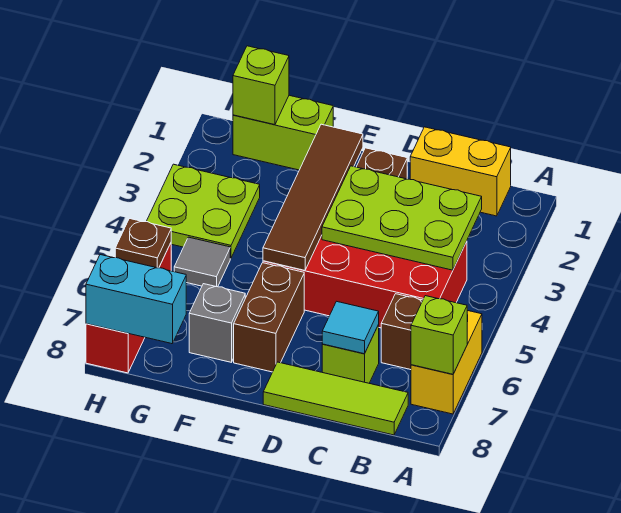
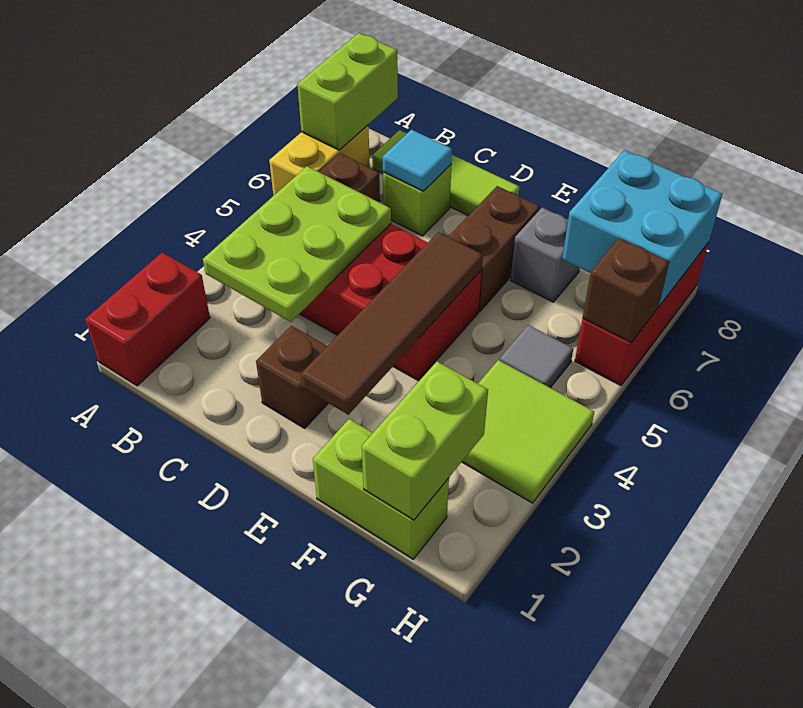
none -> red brick A1:A2 level 1
lime brick A7 level 2 -> lime brick A7:A8 level 2
yellow brick B1:C1 level 1 -> none
lime plate B3:D4 level 2 -> lime plate B3:C5 level 2
lime brick G1 level 2 -> lime brick G1:G2 level 2
lime plate G3:H4 level 1 -> lime tile G3:H4 level 1
cyan brick G8:H8 level 2 -> cyan brick G7:H8 level 2
brown plate H6 level 2 -> brown brick H6 level 2

